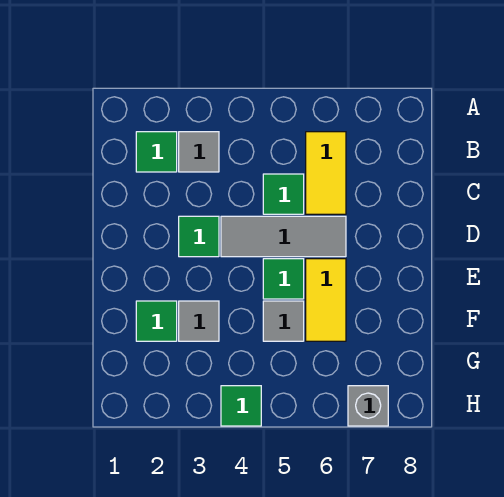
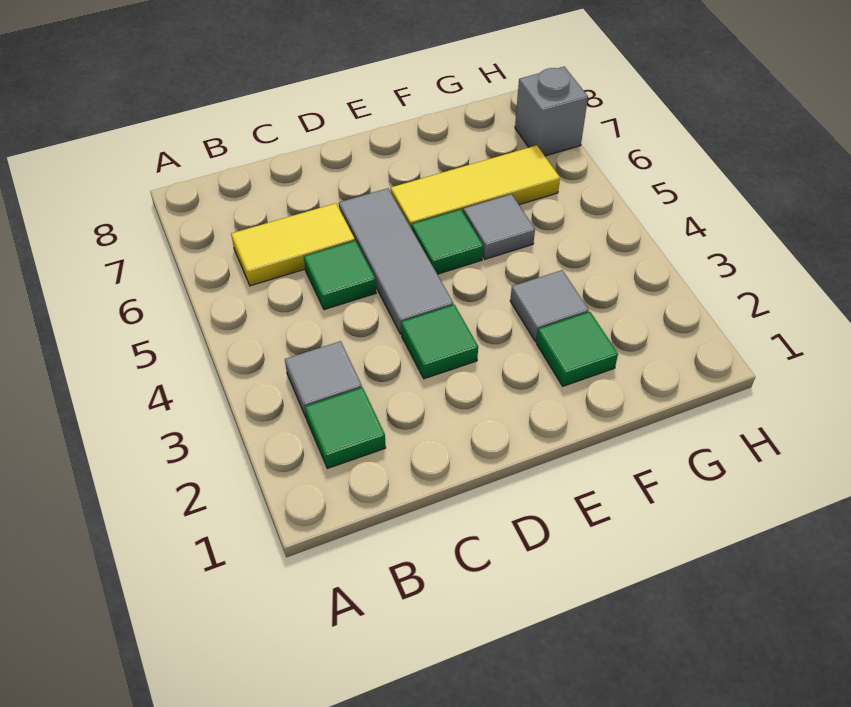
yellow tile E6:F6 level 1 -> yellow tile E6:G6 level 1
green tile H4 level 1 -> none

